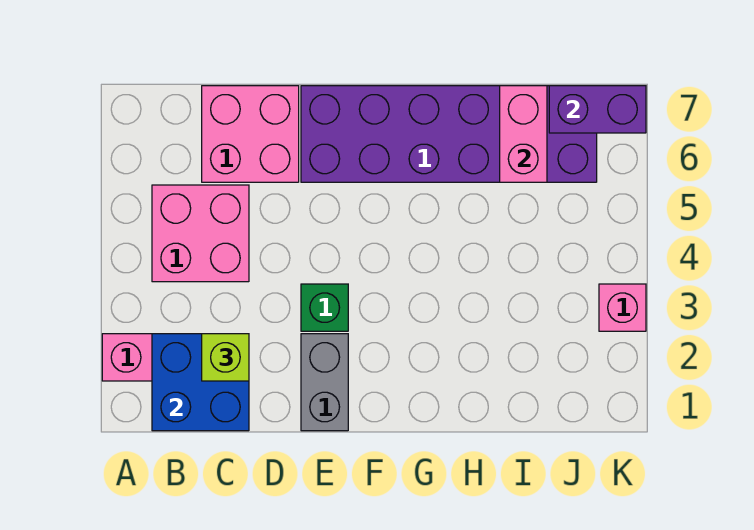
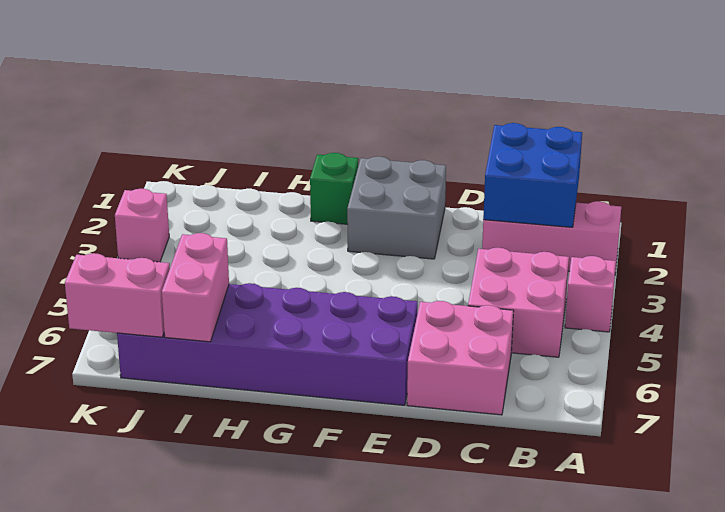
none -> pink brick A4 level 1
lime brick C2 level 3 -> none
grey brick E1:E2 level 1 -> grey brick E1:F2 level 1
green brick E3 level 1 -> green brick G1 level 1
purple brick J7:K7 level 2 -> pink brick J7:K7 level 2

